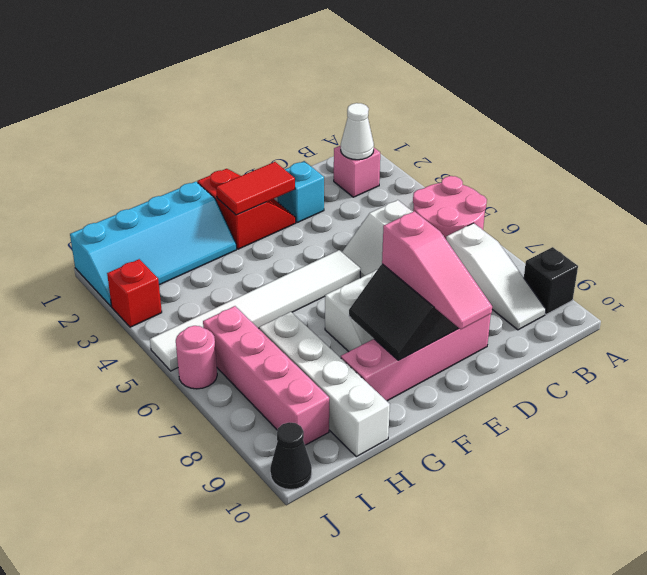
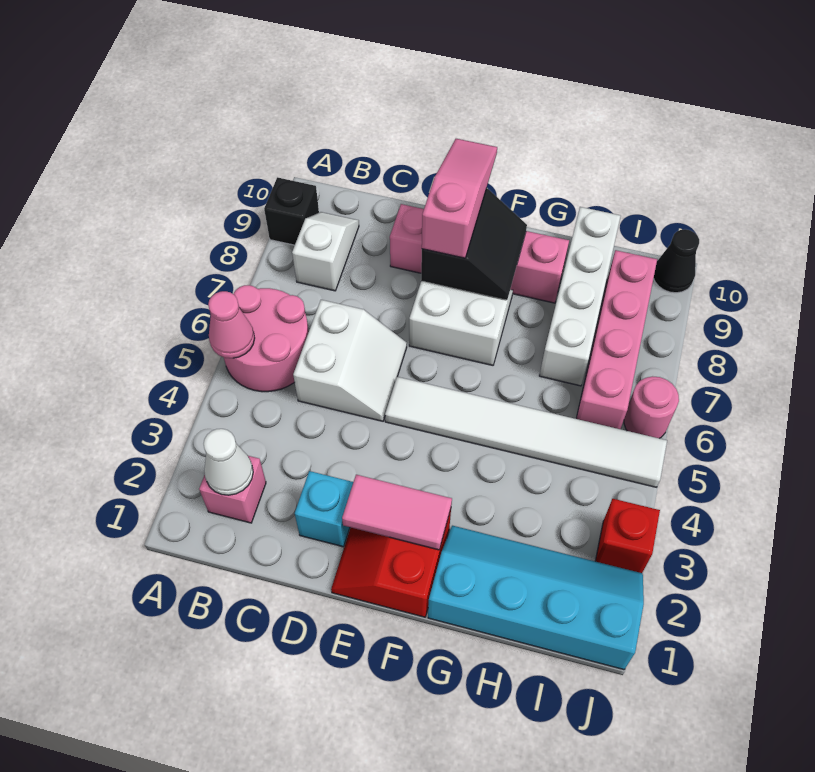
none -> pink cone A5 level 2
white slope B7:B9 level 1 top 7 -> white slope B8:B9 level 1 top 8
red tile E2:F2 level 2 -> pink tile E2:F2 level 2

